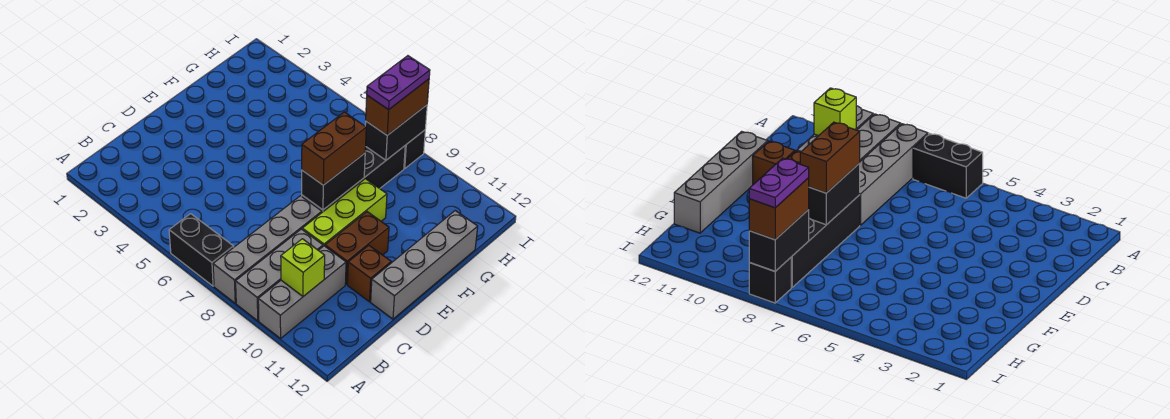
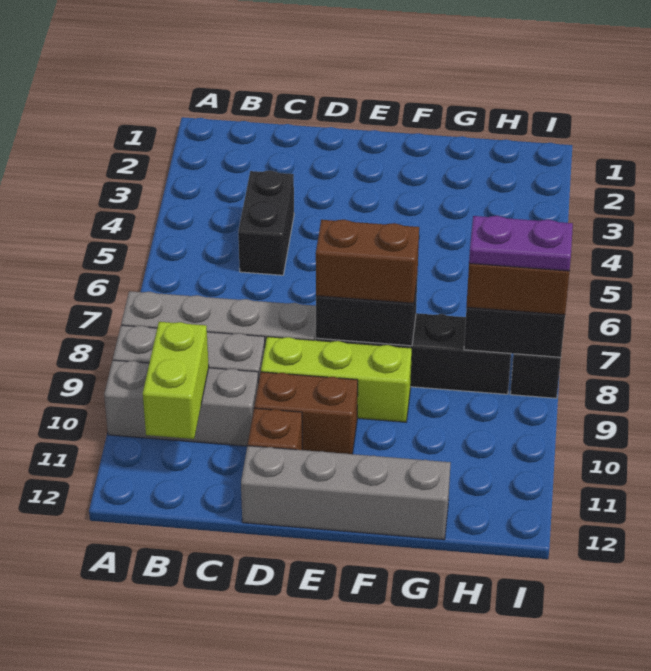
black brick A6:A7 level 1 -> black brick C4:C5 level 1
lime brick B10 level 2 -> lime brick B10:B11 level 2

